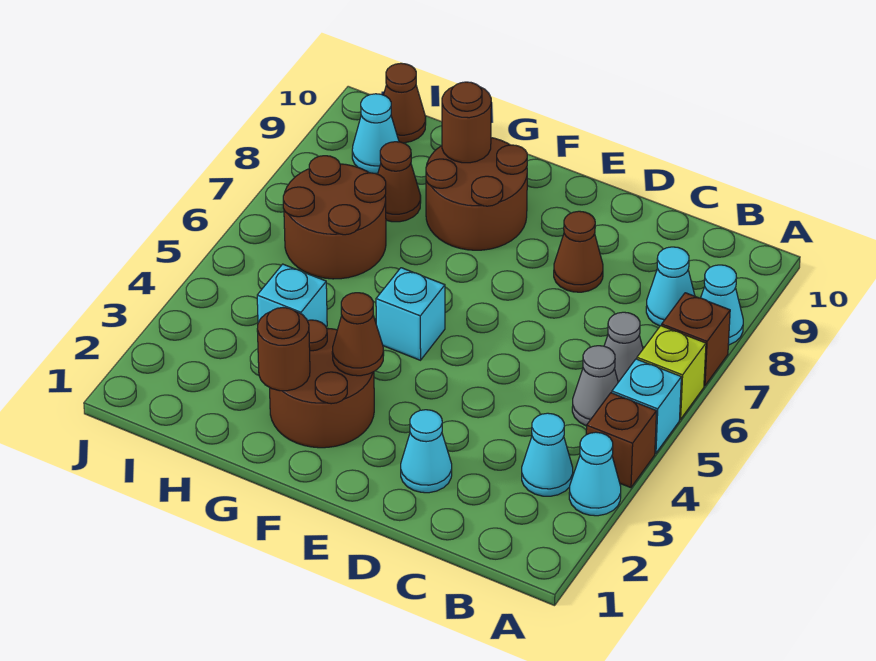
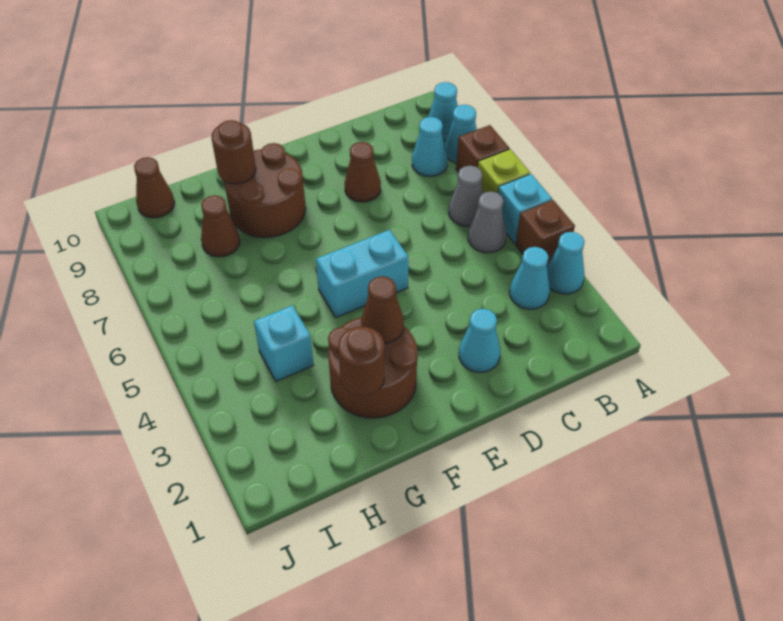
cyan brick F5 level 1 -> cyan brick E5:F5 level 1
brown round brick H6:I7 level 1 -> none
cyan cone I9 level 1 -> cyan cone A9 level 1

